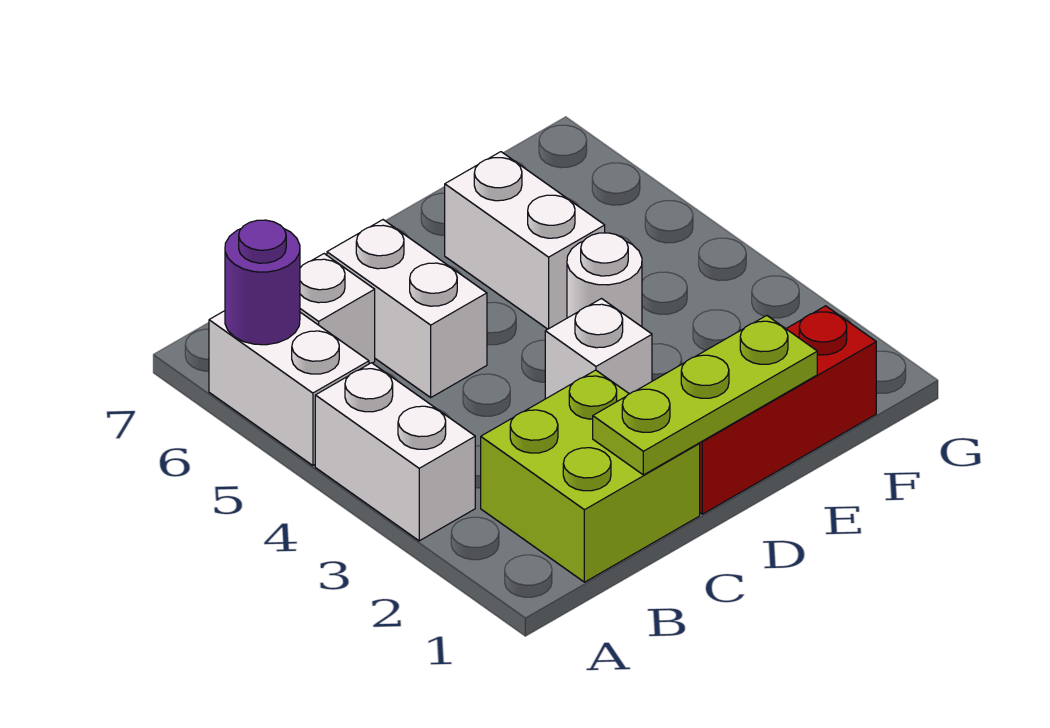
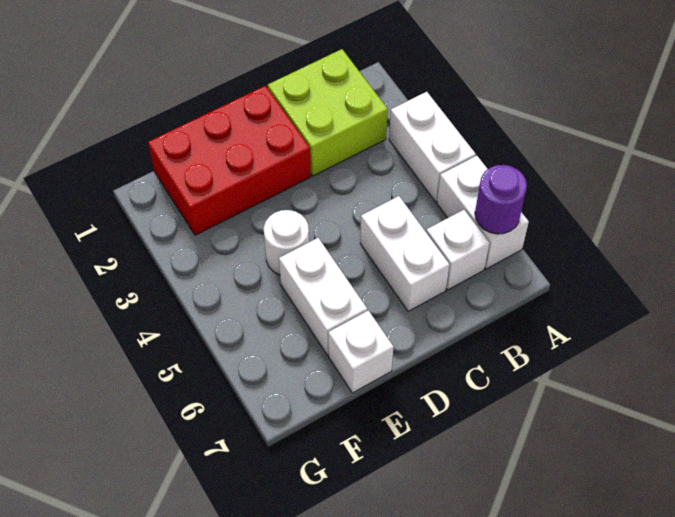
lime plate C1:E1 level 2 -> none
red brick D1:F1 level 1 -> red brick D1:F2 level 1
white brick D3 level 1 -> white brick E7 level 1

